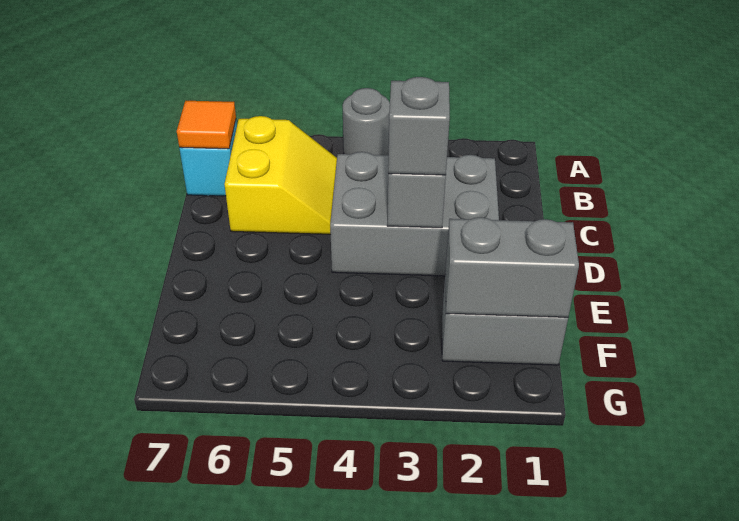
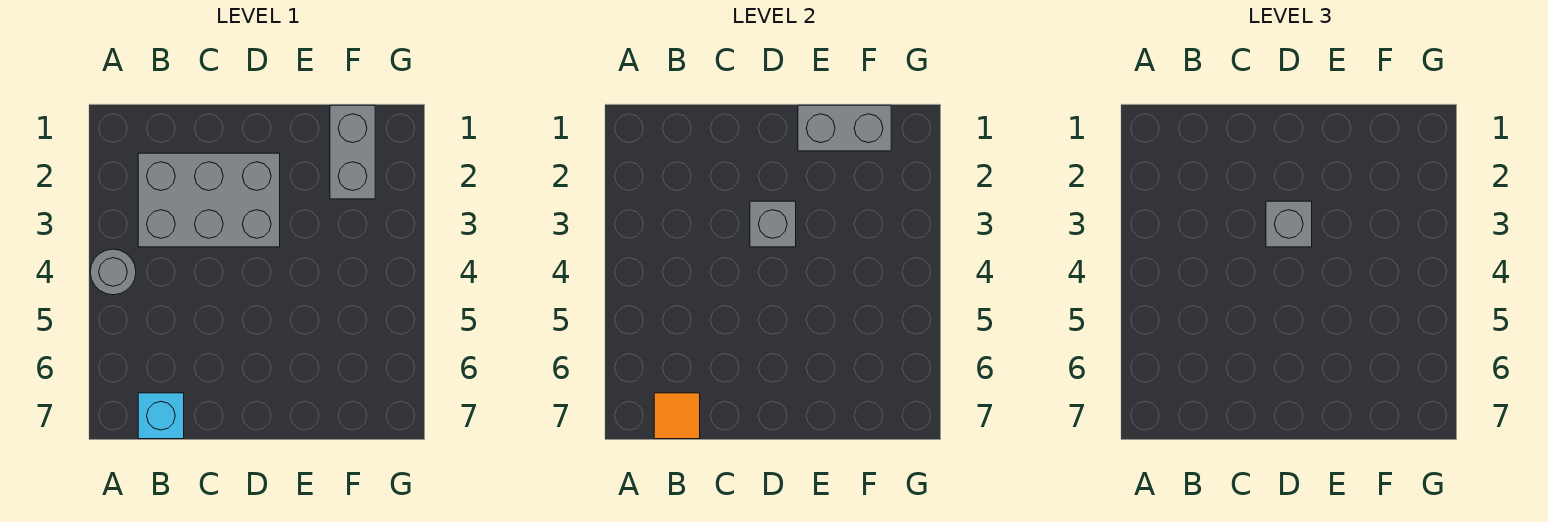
yellow slope B5:C6 level 1 top 6 -> none
grey brick C2:D4 level 1 -> grey brick B2:D3 level 1
grey brick F1:F2 level 2 -> grey brick E1:F1 level 2

